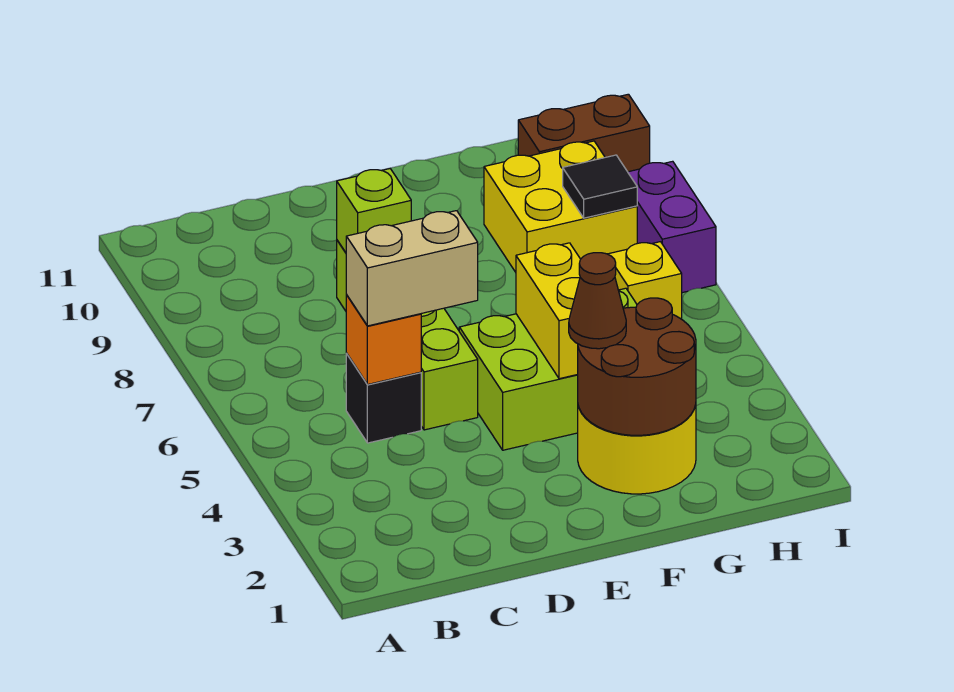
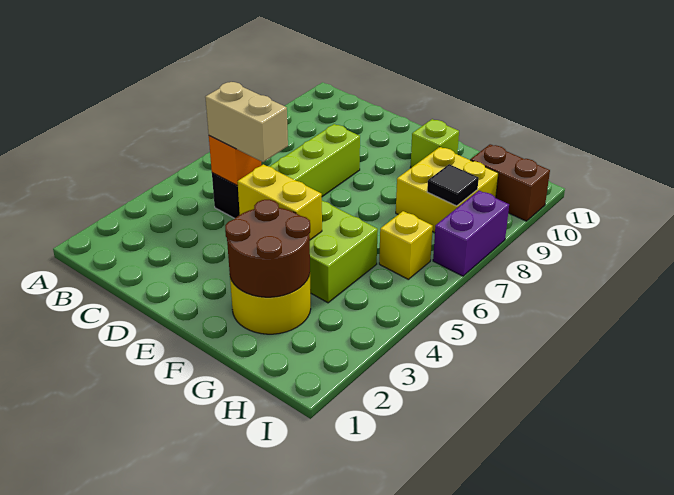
lime brick D8 level 2 -> lime brick F10 level 1
brown cone F3 level 3 -> none
yellow brick F4:F5 level 2 -> yellow brick E4:F4 level 2

